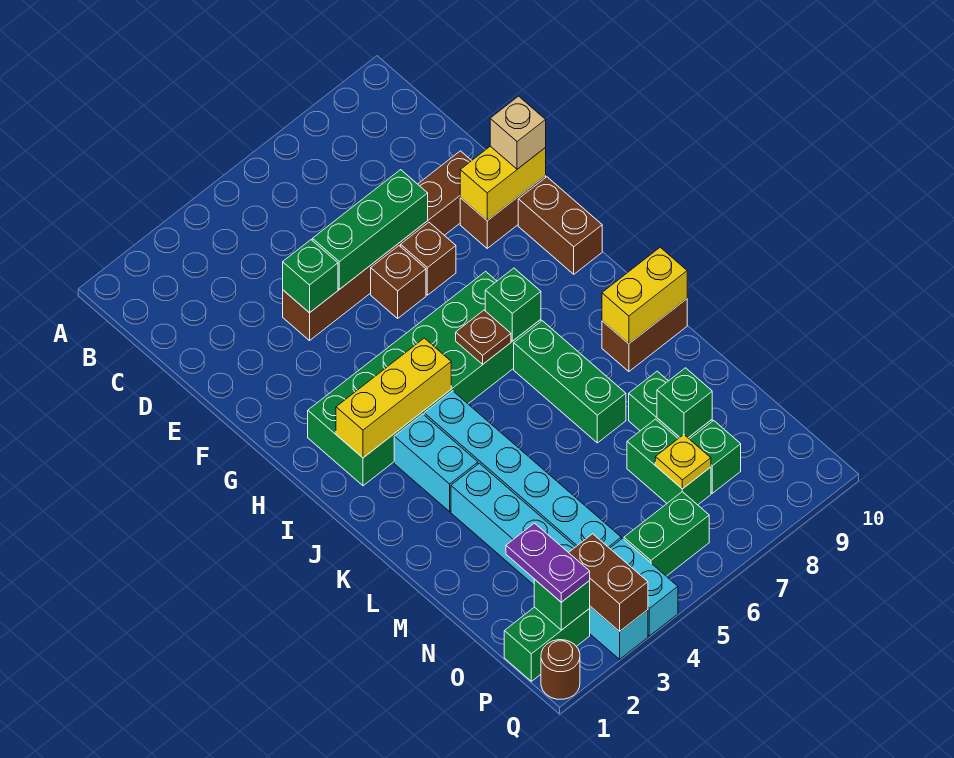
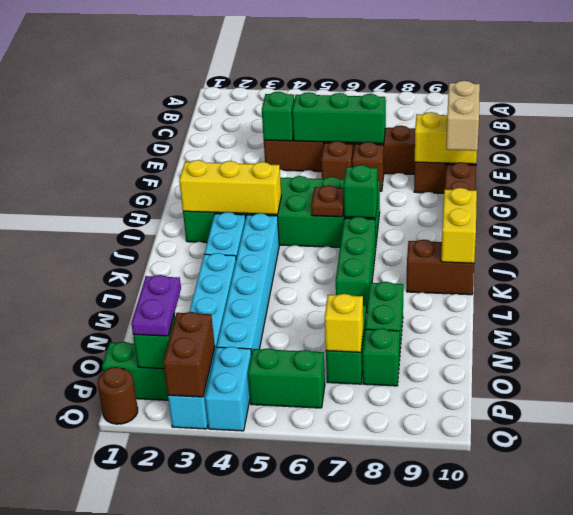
tan brick F10 level 3 -> tan brick F10:G10 level 3
yellow brick K9:K10 level 2 -> yellow brick J10:K10 level 2
green brick N8 level 2 -> none
yellow plate O7 level 2 -> yellow brick O7 level 2

